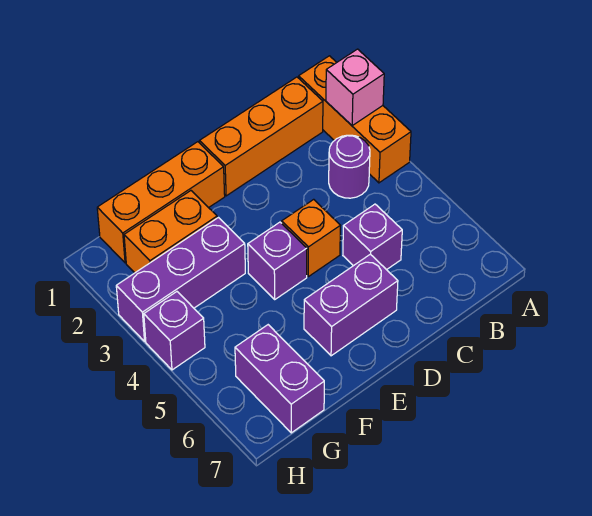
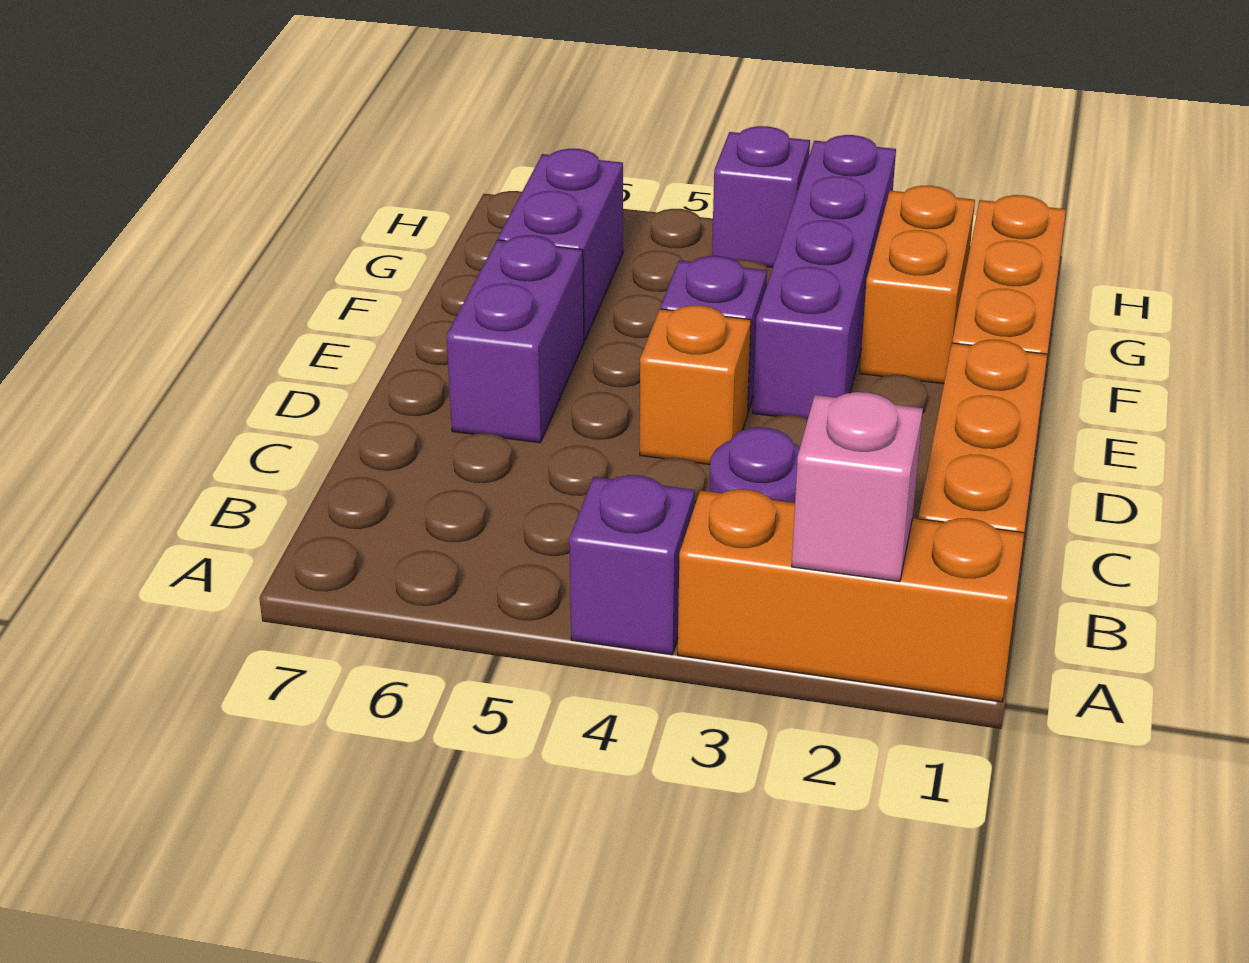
purple brick C5 level 1 -> purple brick A4 level 1
purple brick F3:H3 level 1 -> purple brick E3:H3 level 1
purple brick G6:G7 level 1 -> purple brick F6:G6 level 1

